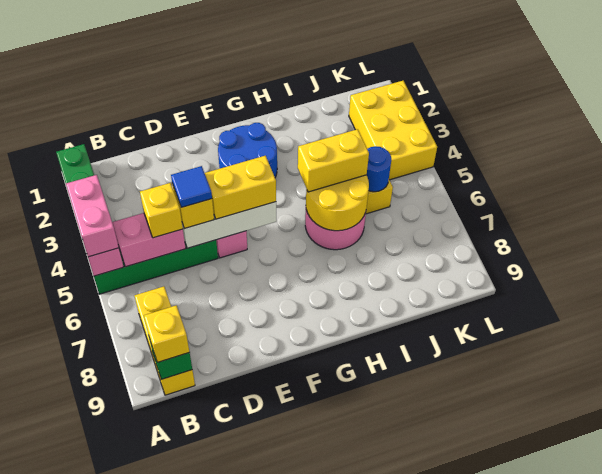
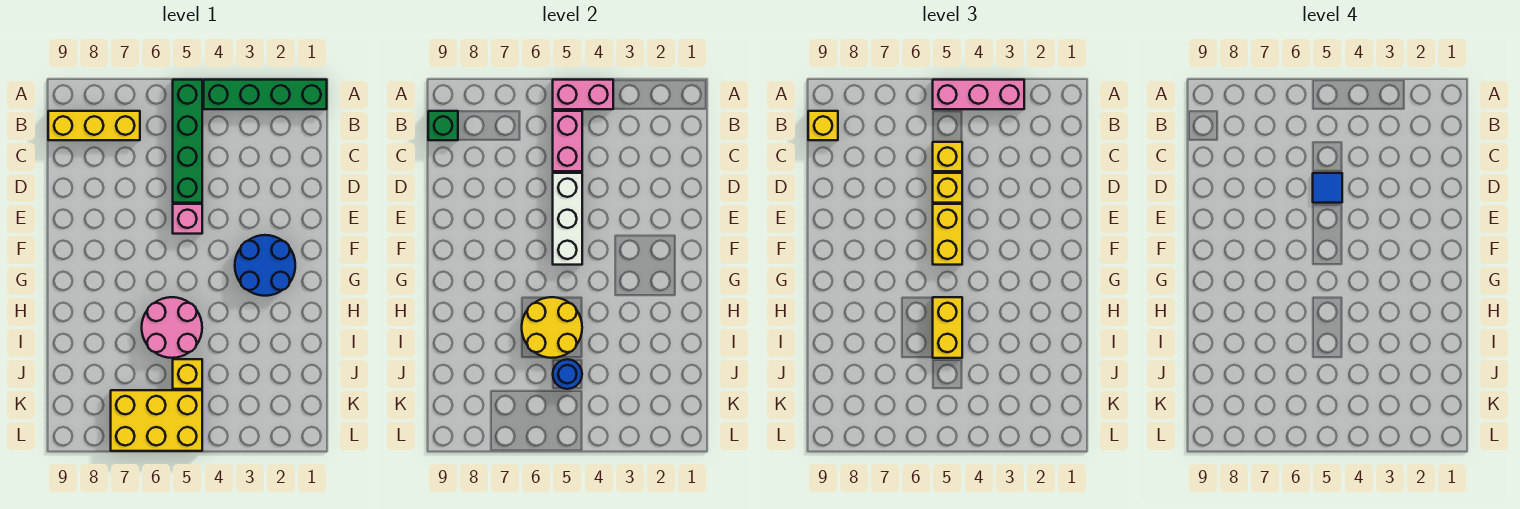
pink brick A4:A5 level 3 -> pink brick A3:A5 level 3
yellow brick K2:L4 level 1 -> yellow brick K5:L7 level 1

